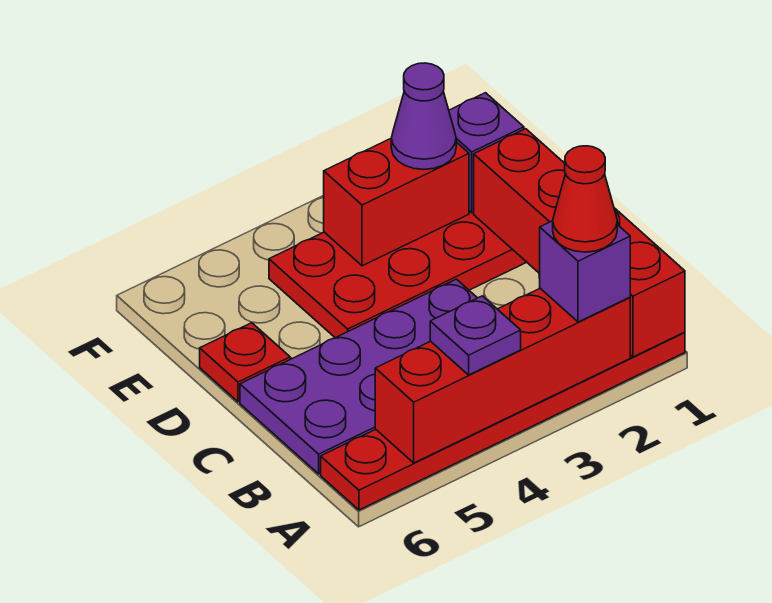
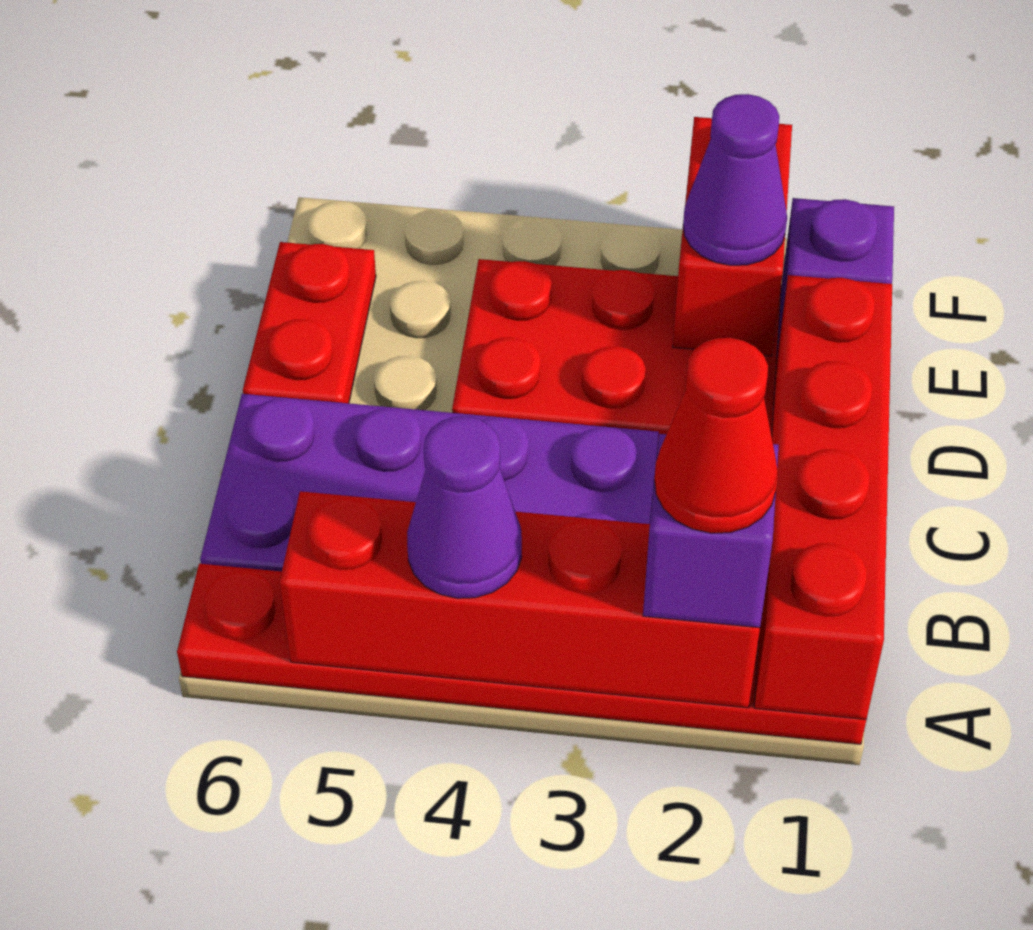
purple plate A4 level 3 -> purple cone A4 level 3
red plate D6 level 1 -> red plate D6:E6 level 1
red brick E2:E3 level 2 -> red brick E2:F2 level 2

